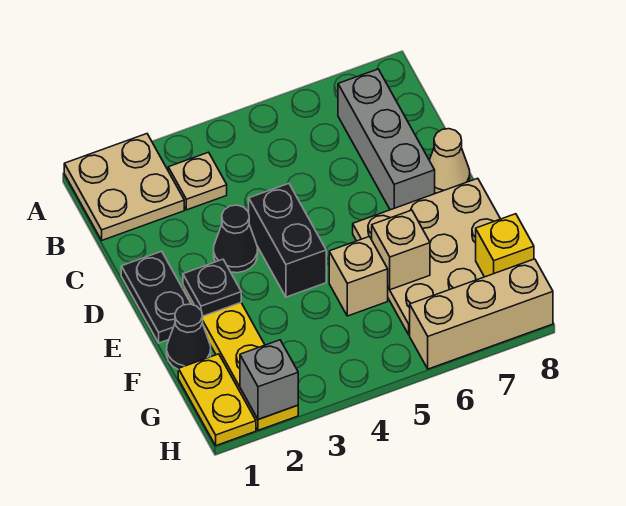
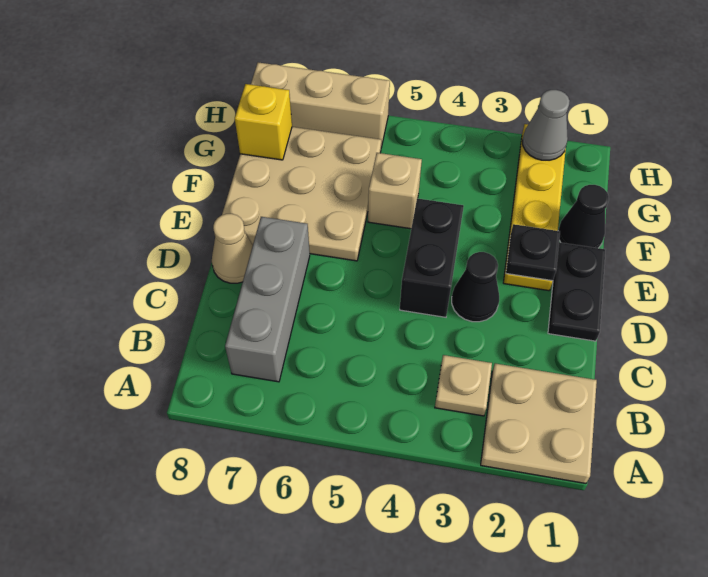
tan brick F6 level 2 -> none
yellow plate G1:H1 level 1 -> none
grey brick H2 level 2 -> grey cone H2 level 2

